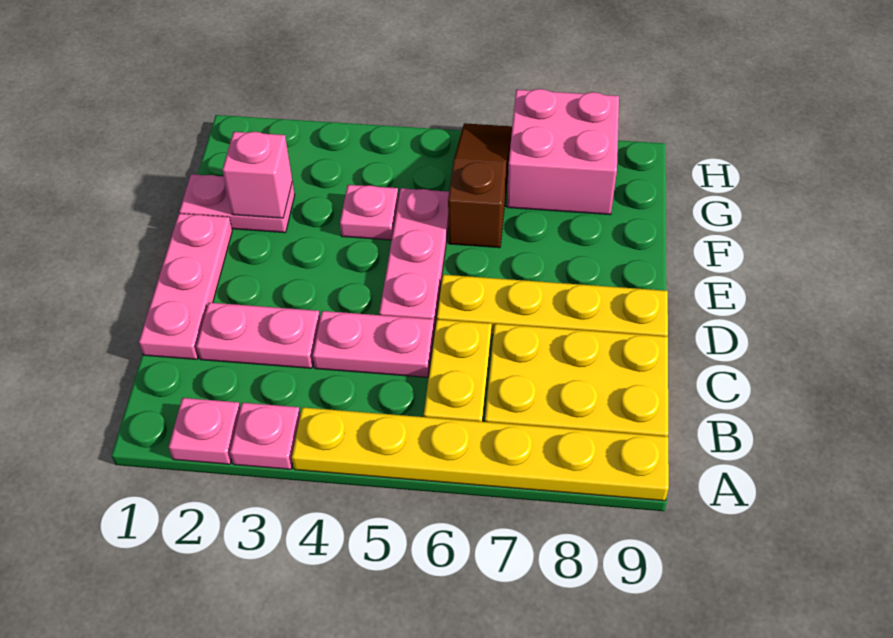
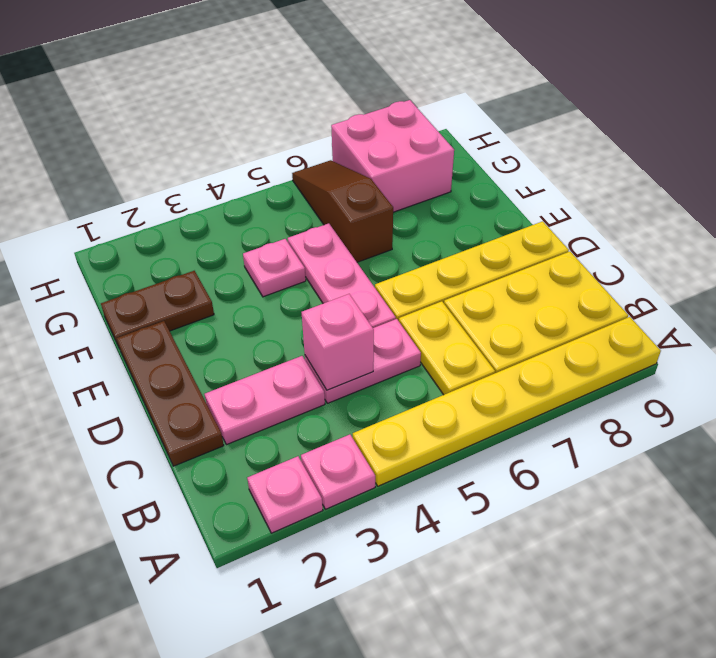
pink plate C1:E1 level 1 -> brown plate C1:E1 level 1
pink plate F1:F2 level 1 -> brown plate F1:F2 level 1
pink brick F2 level 2 -> pink brick C4 level 2

